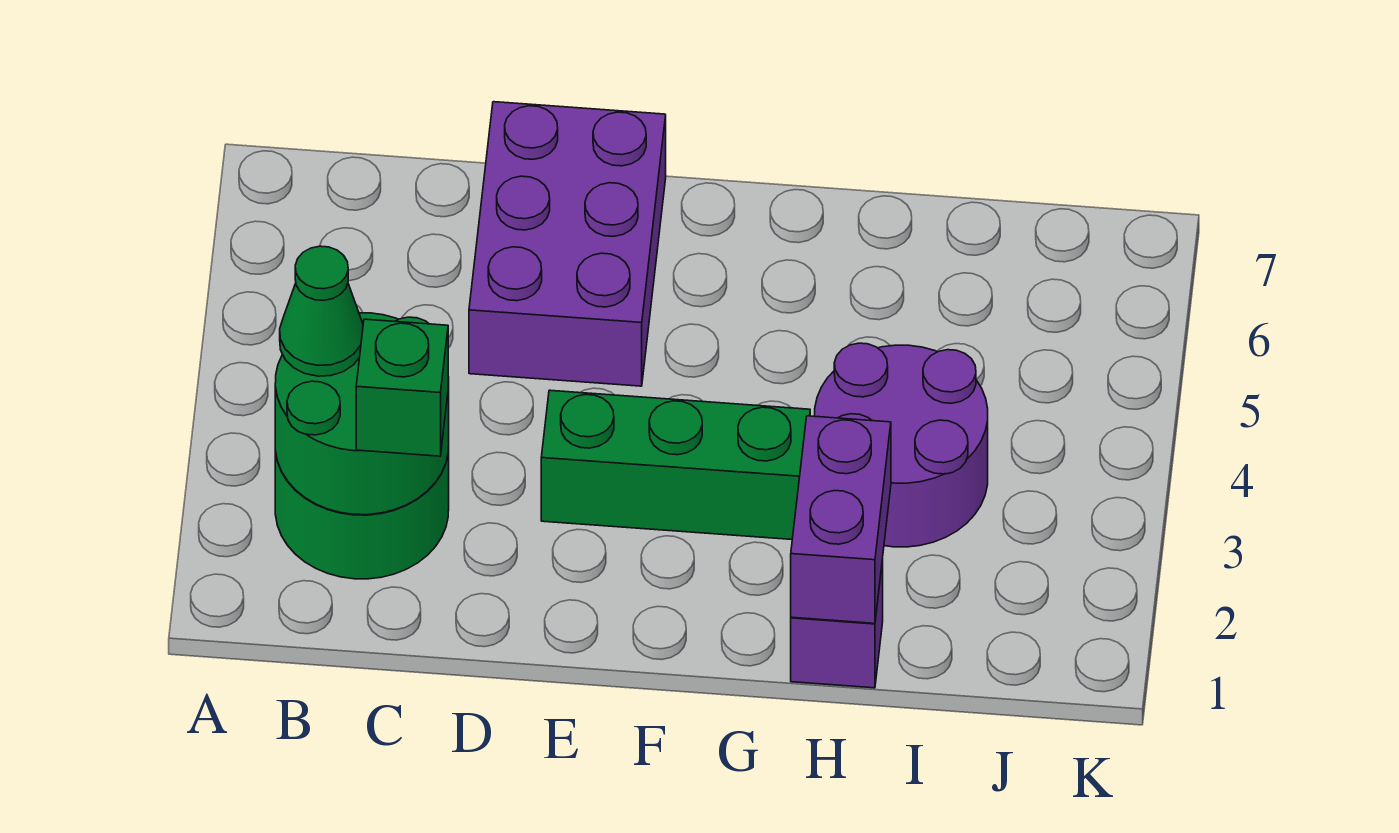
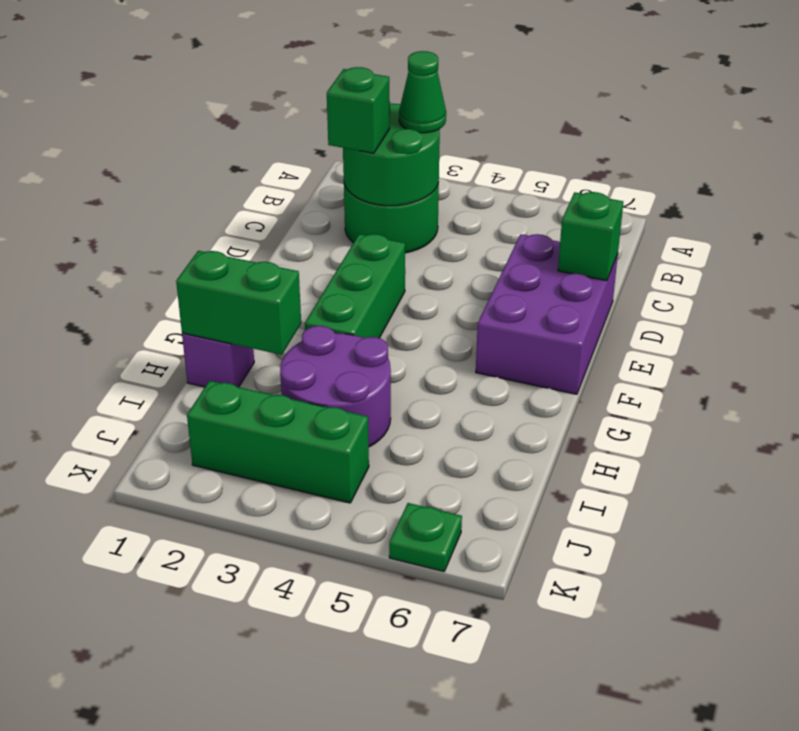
purple brick D5:E7 level 1 -> purple brick D6:F7 level 1
none -> green brick D7 level 2
purple brick H1:H2 level 2 -> green brick H1:H2 level 2
none -> green brick J2:J4 level 1
none -> green plate K6 level 1

